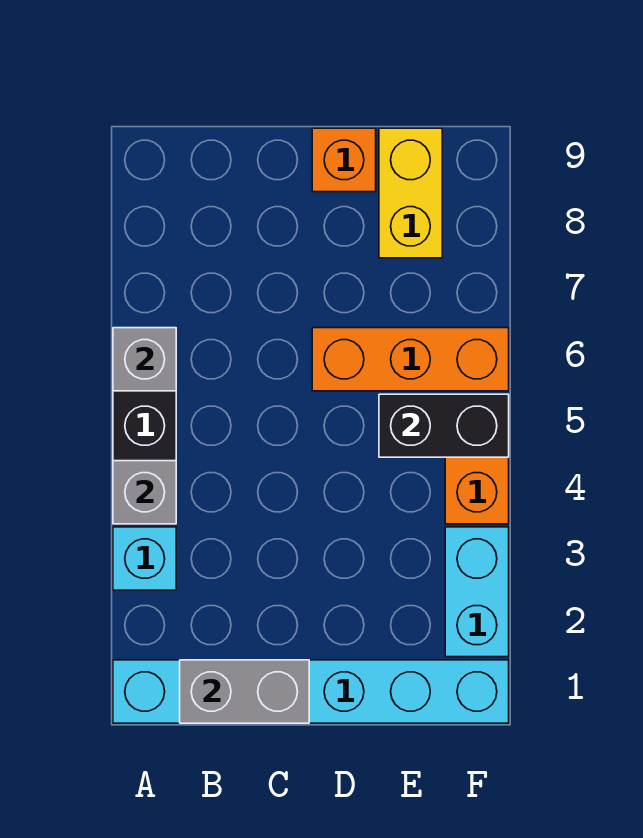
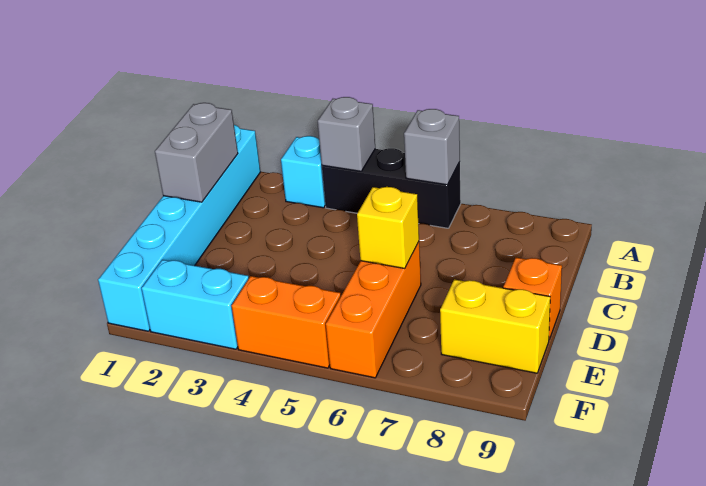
none -> yellow brick D6 level 2
black brick E5:F5 level 2 -> none

